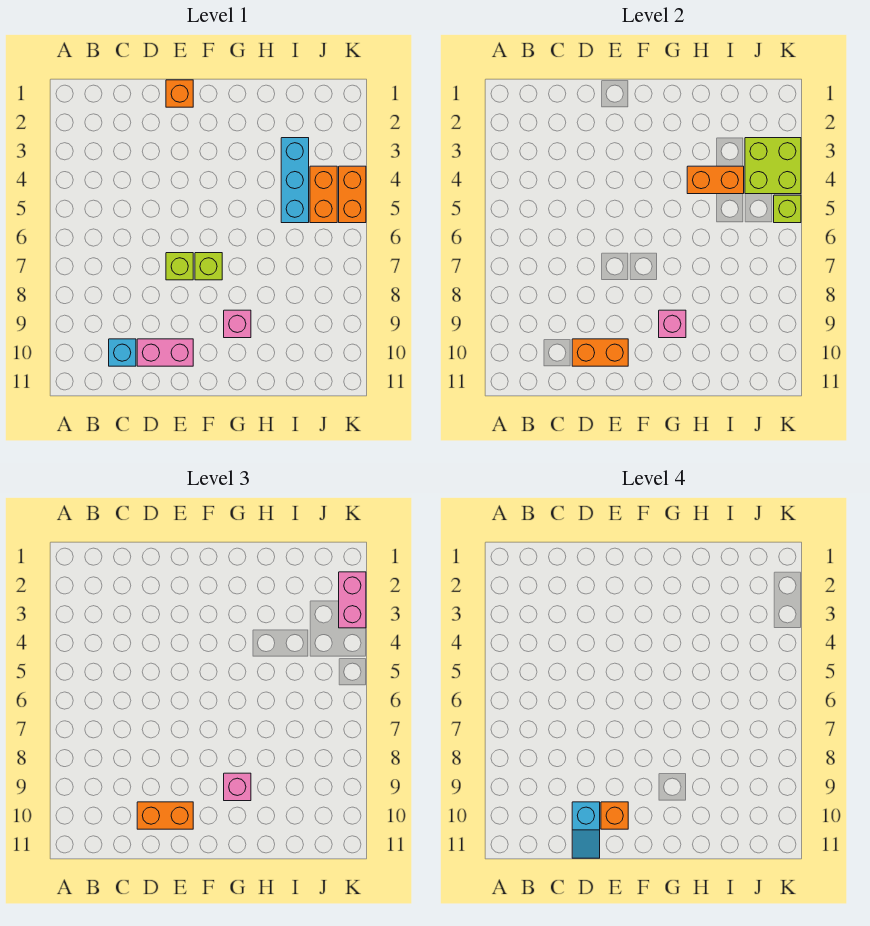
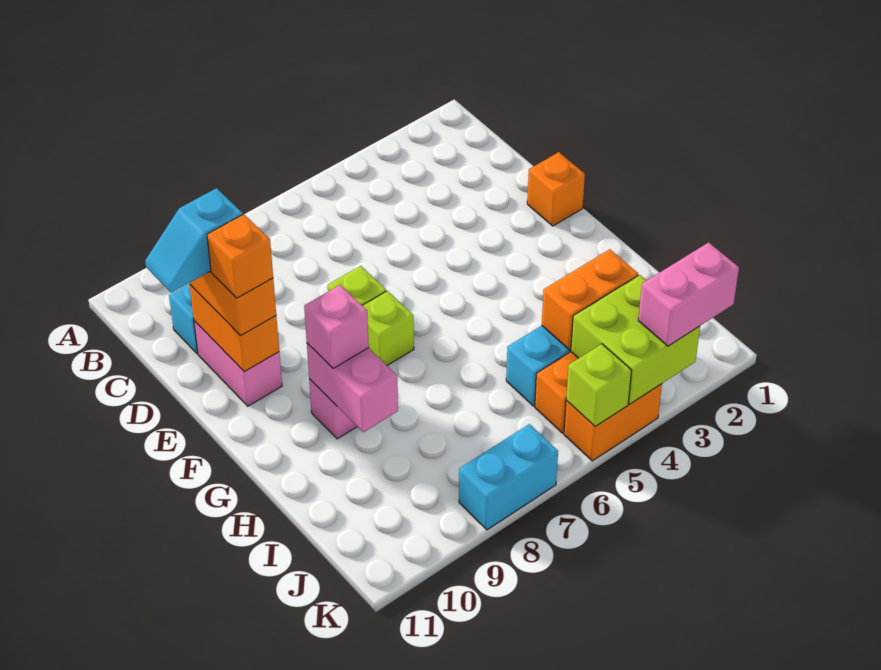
pink brick G9 level 2 -> pink brick G9:H9 level 2
orange brick H4:I4 level 2 -> orange brick I3:I4 level 2
none -> cyan brick K7:K8 level 1

